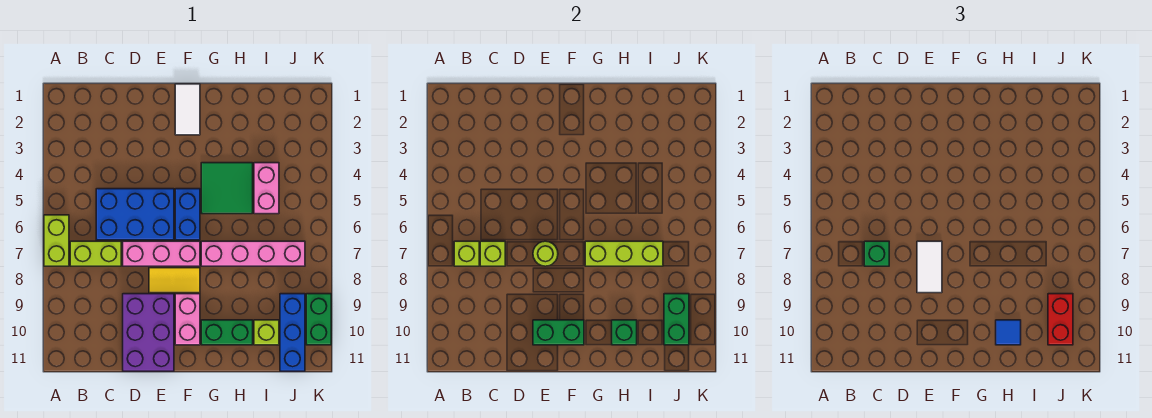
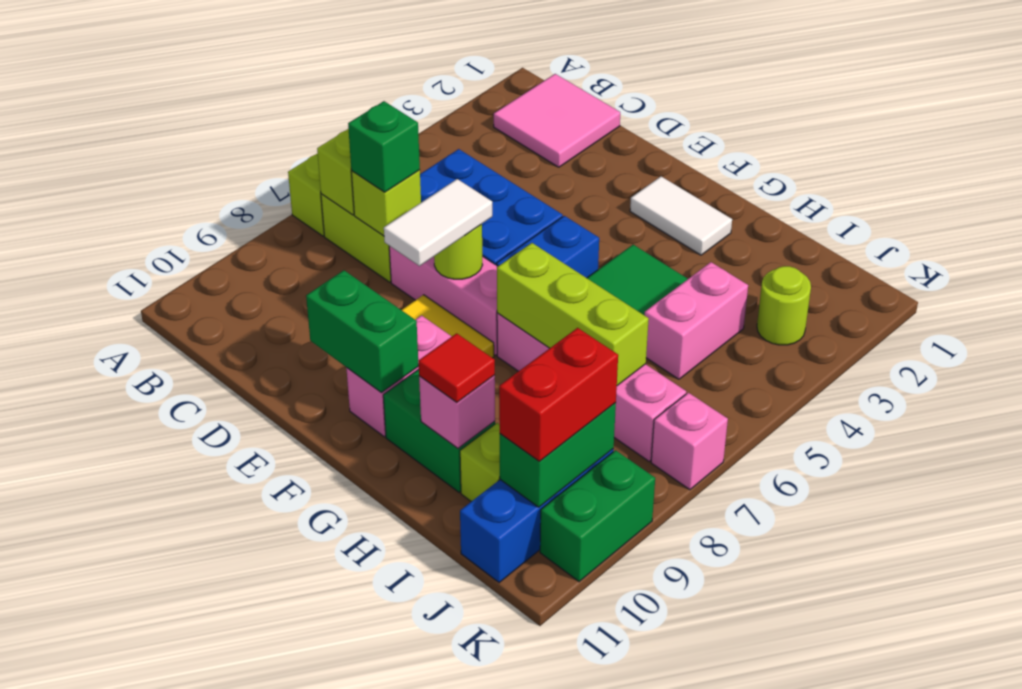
none -> pink tile B1:C2 level 1
purple brick D9:E11 level 1 -> none
white tile F1:F2 level 1 -> white tile F2:G2 level 1
green brick H10 level 2 -> pink brick H10 level 2
blue tile H10 level 3 -> red tile H10 level 3
none -> lime round brick J3 level 1
none -> pink brick K7 level 1

